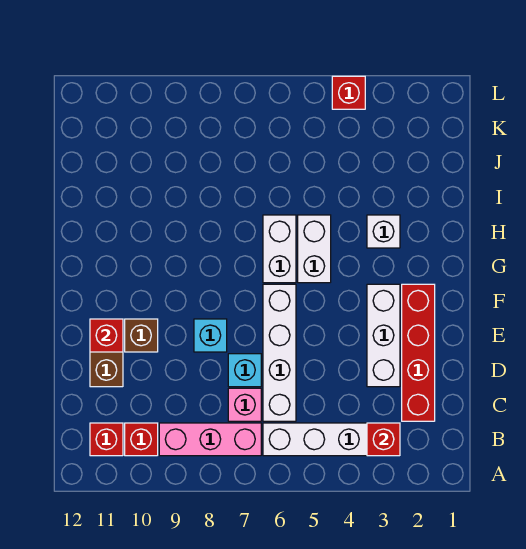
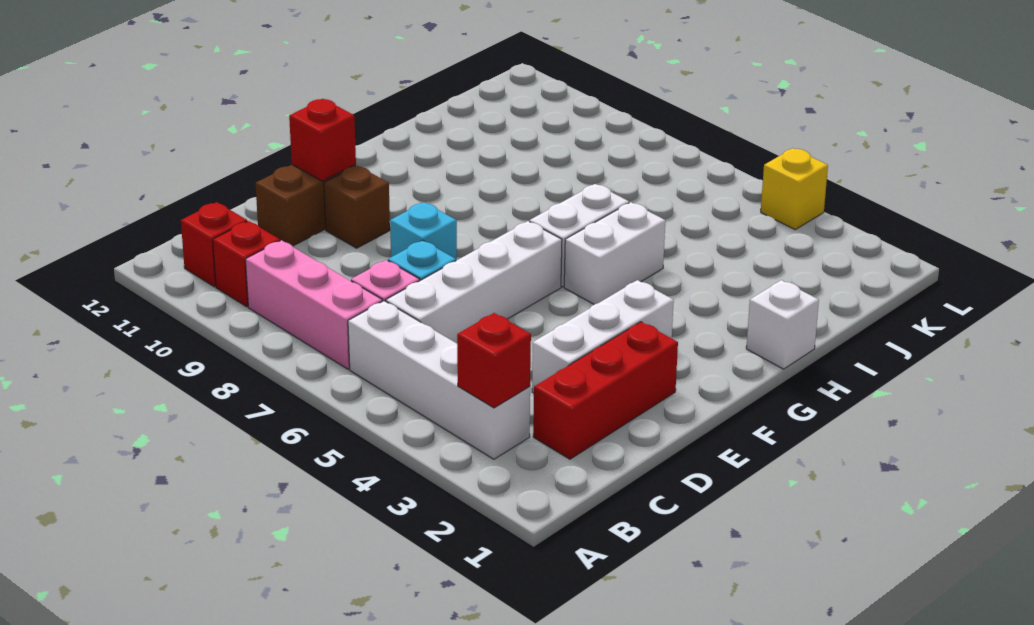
red brick C2:F2 level 1 -> red brick C2:E2 level 1
white brick H3 level 1 -> white brick H1 level 1
red brick L4 level 1 -> yellow brick L4 level 1

